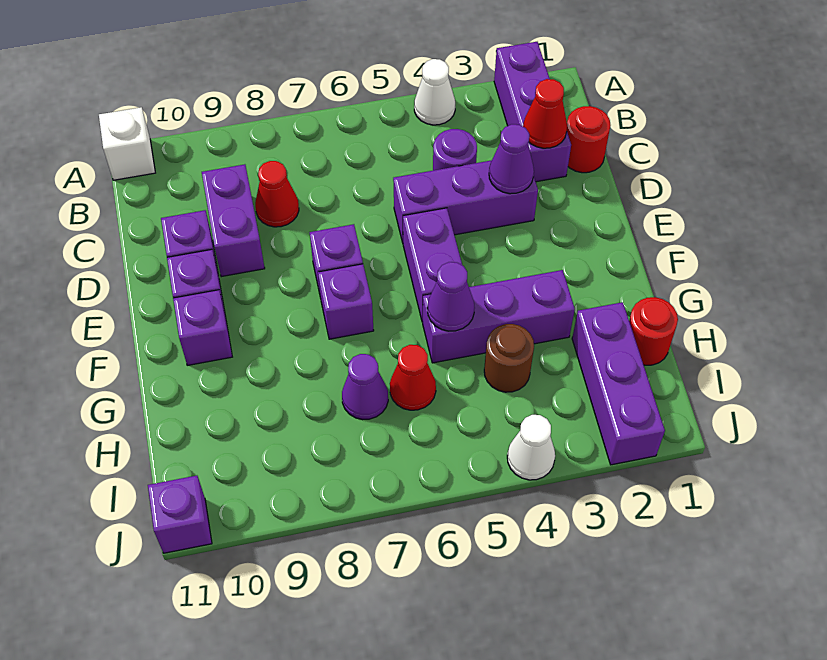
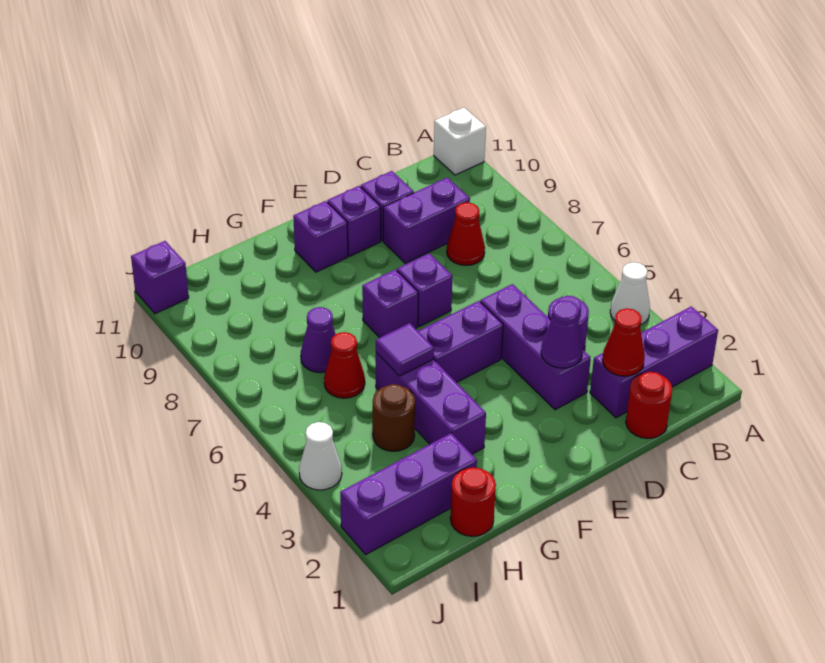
purple cone G5 level 2 -> purple tile G5 level 2

